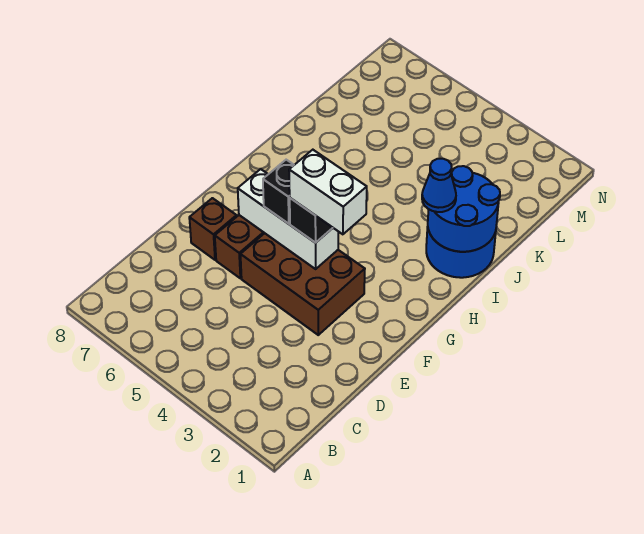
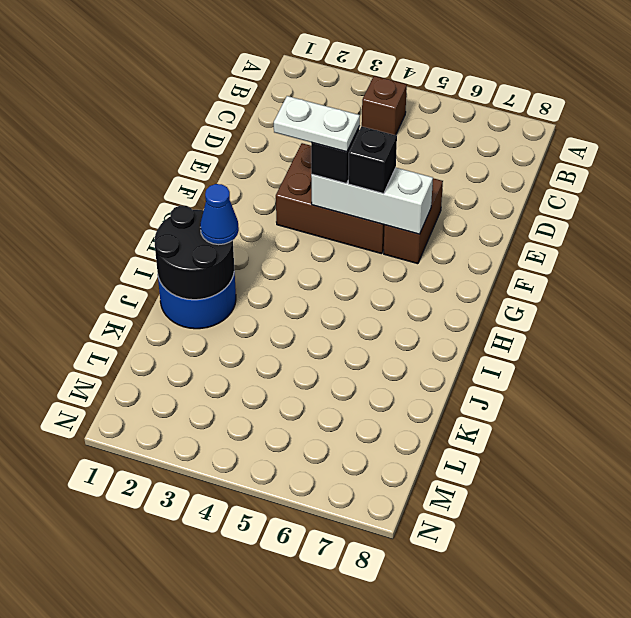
brown brick E7 level 1 -> brown brick B4 level 1
white brick F3:F4 level 4 -> white plate F3:F4 level 4
blue round brick I1:J2 level 2 -> black round brick I1:J2 level 2

